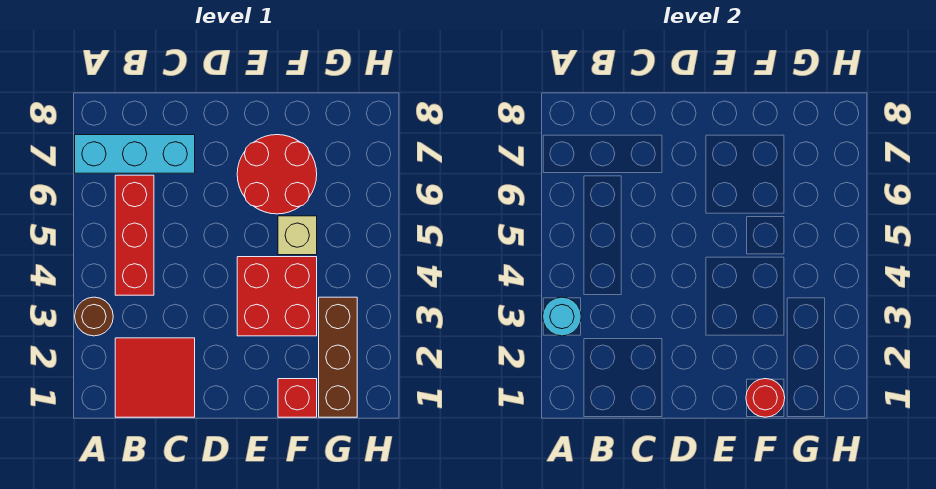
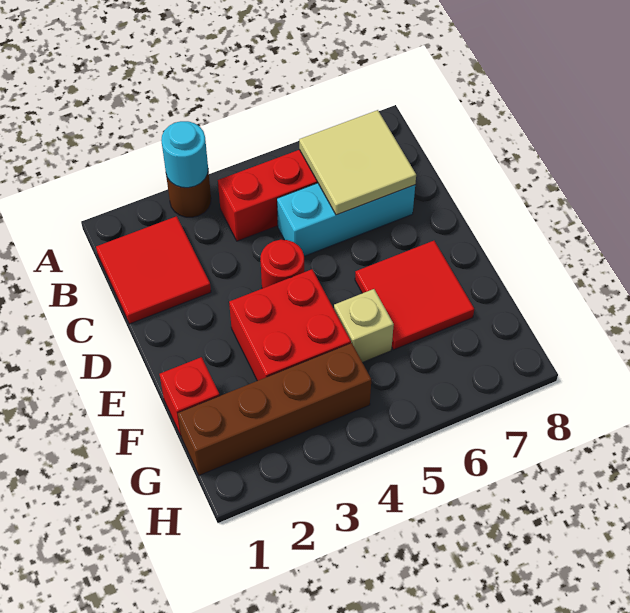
cyan brick A7:C7 level 1 -> cyan brick C5:C7 level 1
none -> tan tile B6:C7 level 2
red round brick E6:F7 level 1 -> red tile E6:F7 level 1
red round brick F1 level 2 -> red round brick D4 level 1
brown brick G1:G3 level 1 -> brown brick G1:G4 level 1

